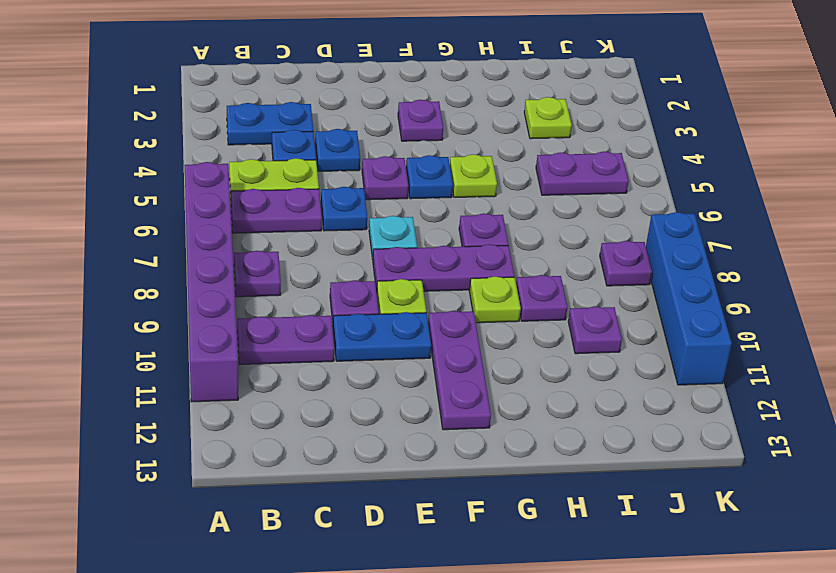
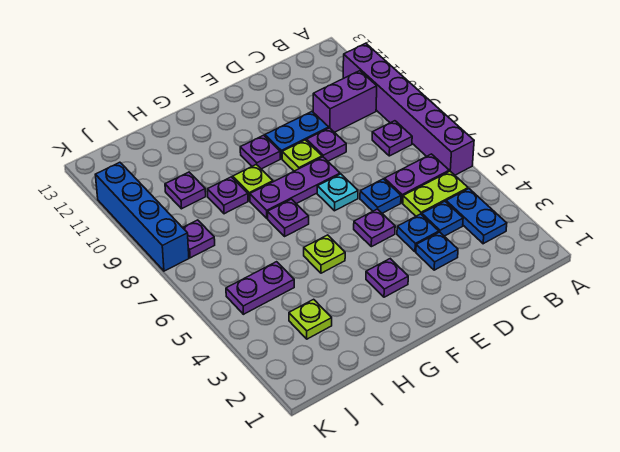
blue plate B3:C3 level 1 -> blue plate B3:B4 level 1
purple plate B10:C10 level 1 -> purple brick B10:C10 level 1
blue plate F5 level 1 -> blue plate D3 level 1
purple plate F10:F12 level 1 -> purple plate F10 level 1

